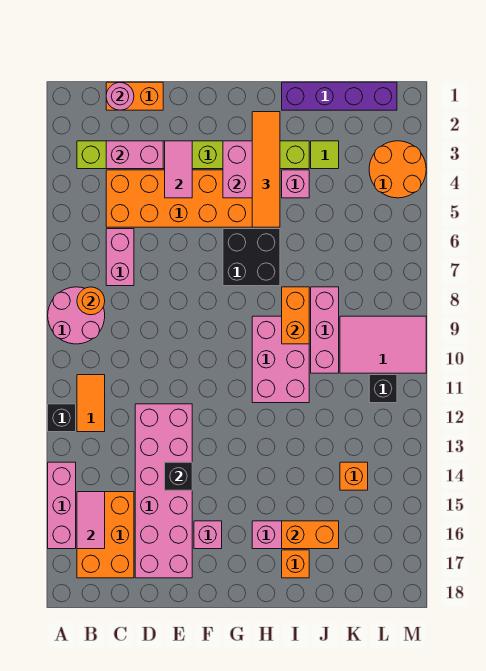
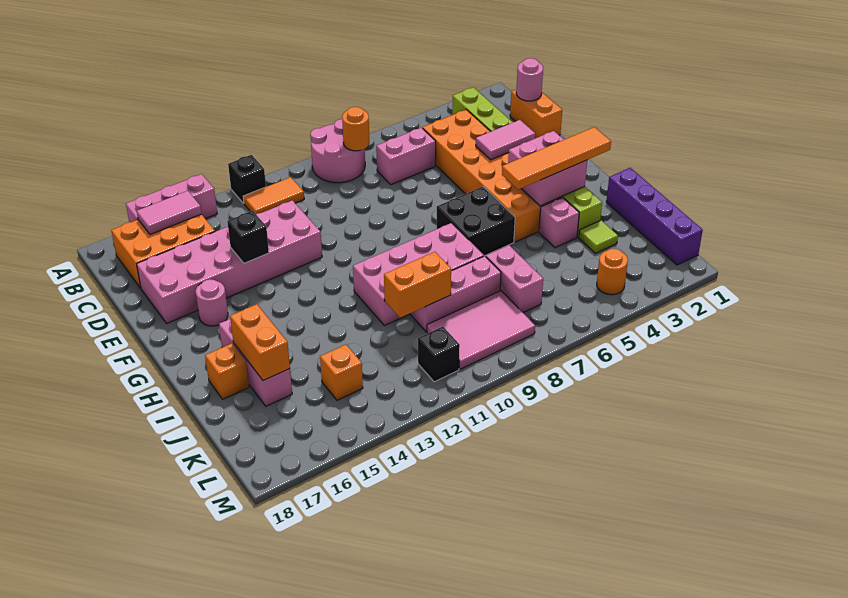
pink brick C3:D3 level 2 -> pink brick J7:K7 level 1
pink brick F16 level 1 -> pink round brick F16 level 1
pink brick H9:I11 level 1 -> pink brick H8:I11 level 1
orange brick I8:I9 level 2 -> orange brick J10:J11 level 2
pink tile K9:M10 level 1 -> pink tile K8:L10 level 1
orange round brick L3:M4 level 1 -> orange round brick L4 level 1

